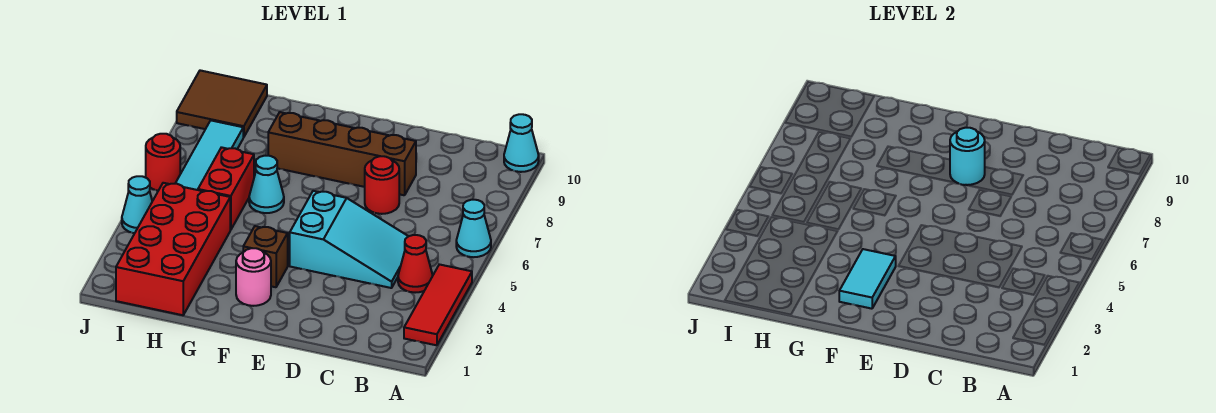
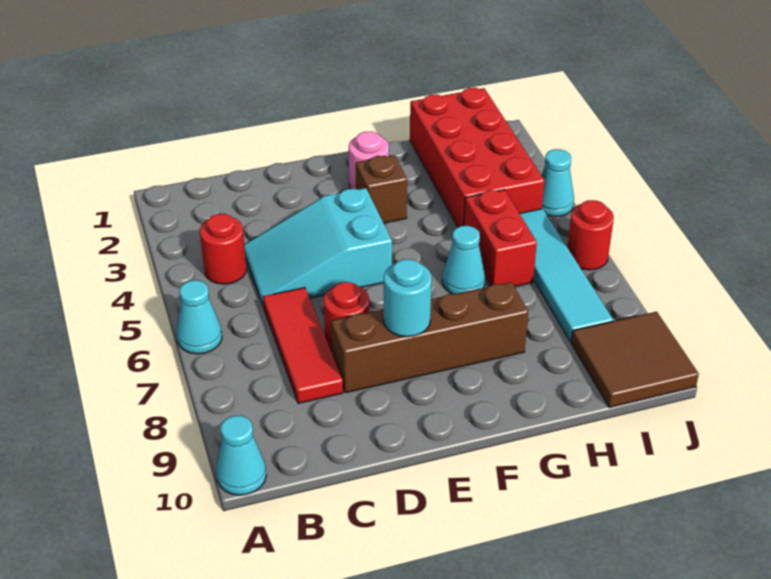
red tile A2:A4 level 1 -> red tile C6:C8 level 1
red cone B4 level 1 -> red round brick B4 level 1
cyan tile F2:F3 level 2 -> none

